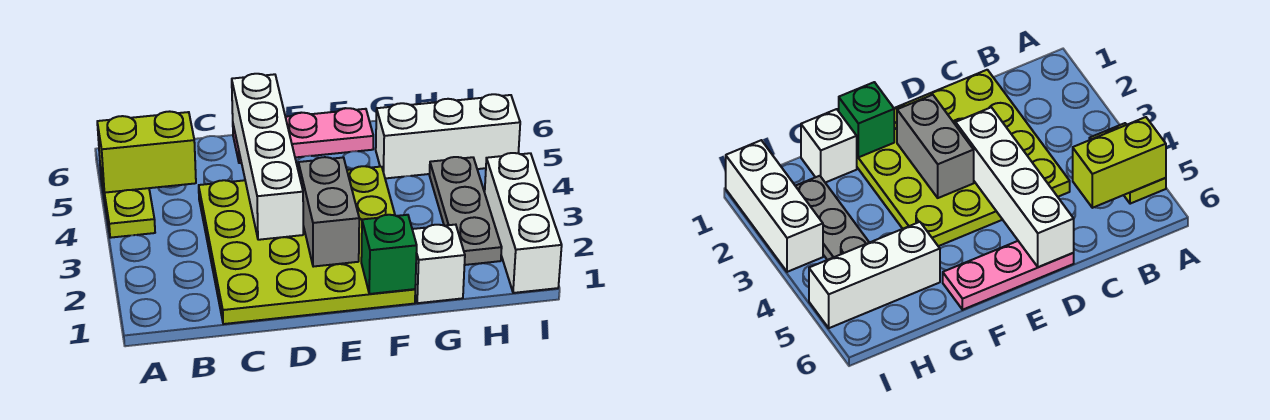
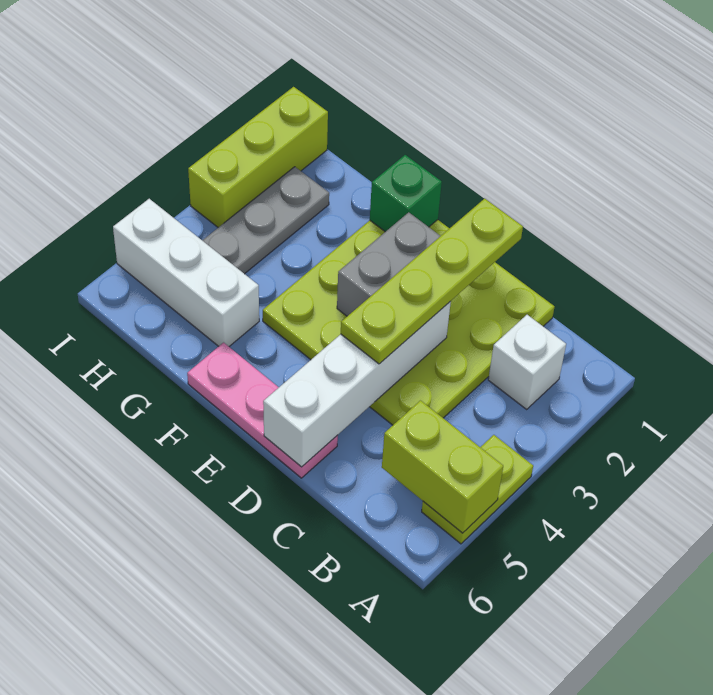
none -> lime plate D1:D4 level 3
white brick G1 level 1 -> white brick B2 level 1
white brick I1:I3 level 1 -> lime brick I1:I3 level 1

